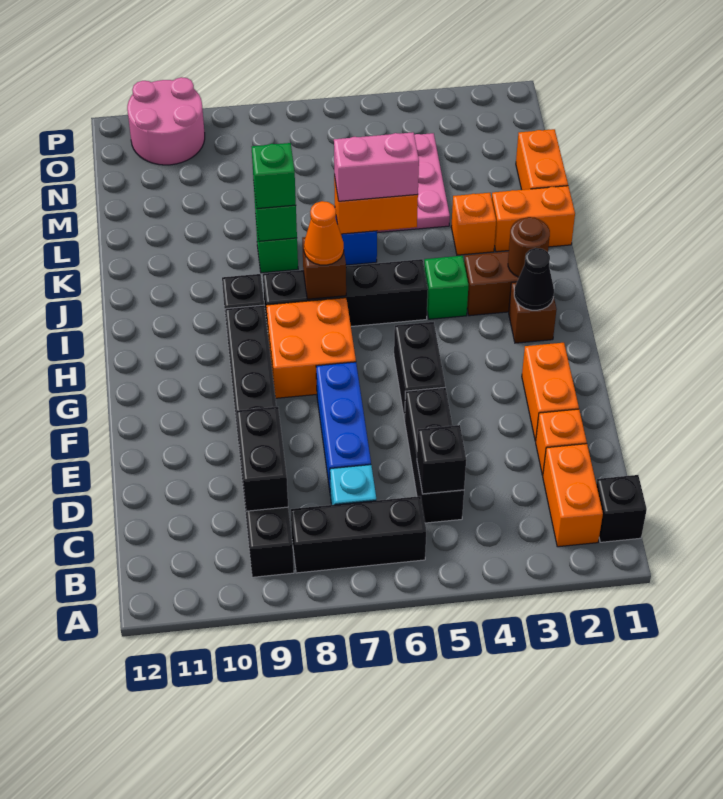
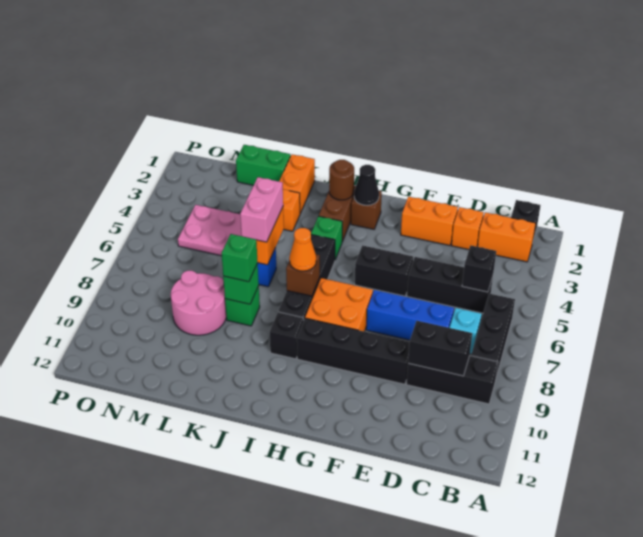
orange brick L1:M1 level 1 -> green brick L1:M1 level 1
pink round brick O10:P11 level 1 -> pink round brick L8:M9 level 1

